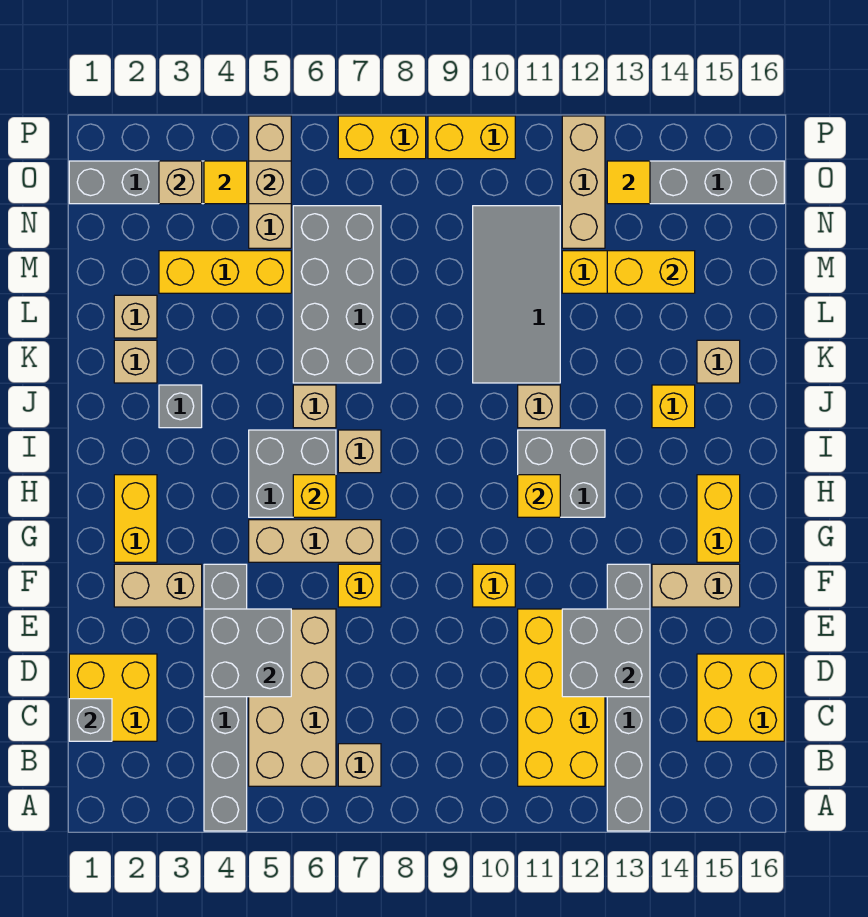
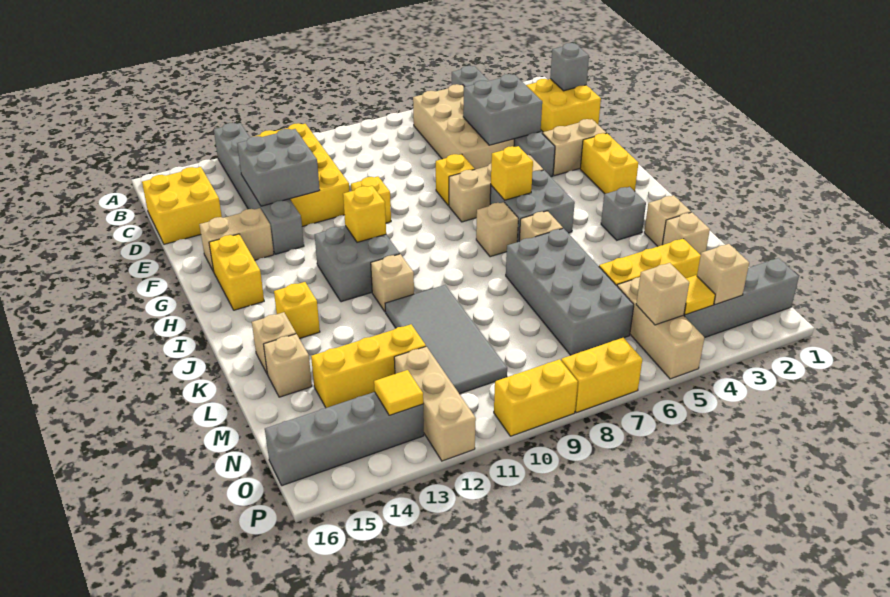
tan brick B7 level 1 -> tan brick L15 level 1
yellow brick M13:M14 level 2 -> none

